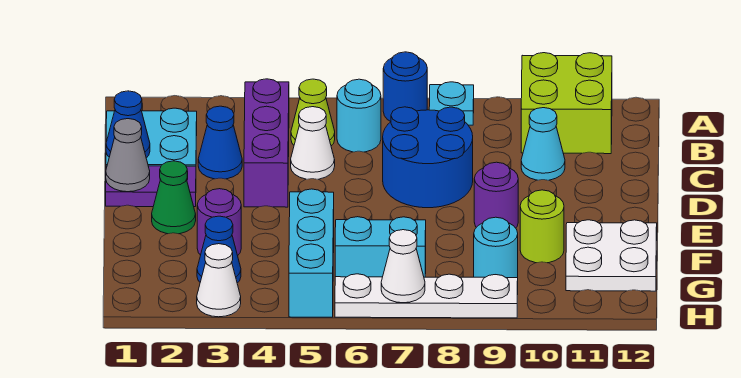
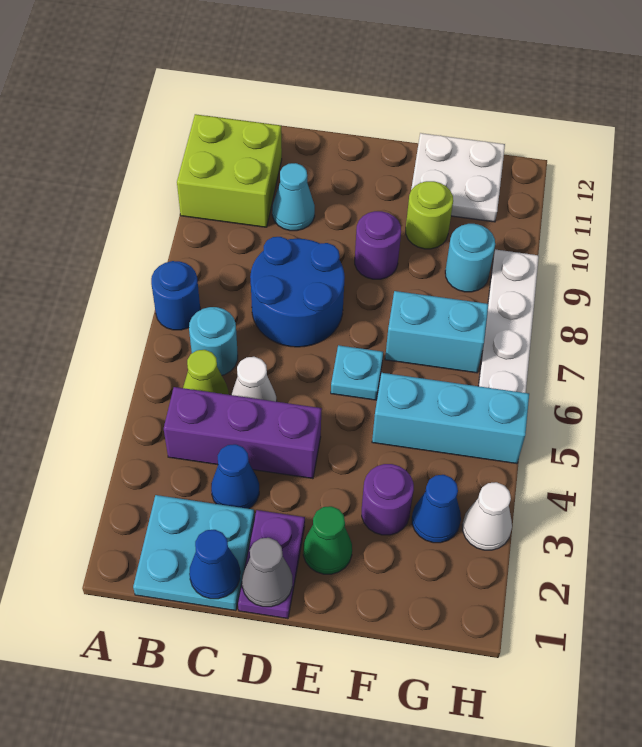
cyan plate A8 level 1 -> cyan plate E6 level 1
cyan brick G6:G7 level 1 -> cyan brick F7:G7 level 1
white cone H7 level 2 -> none

